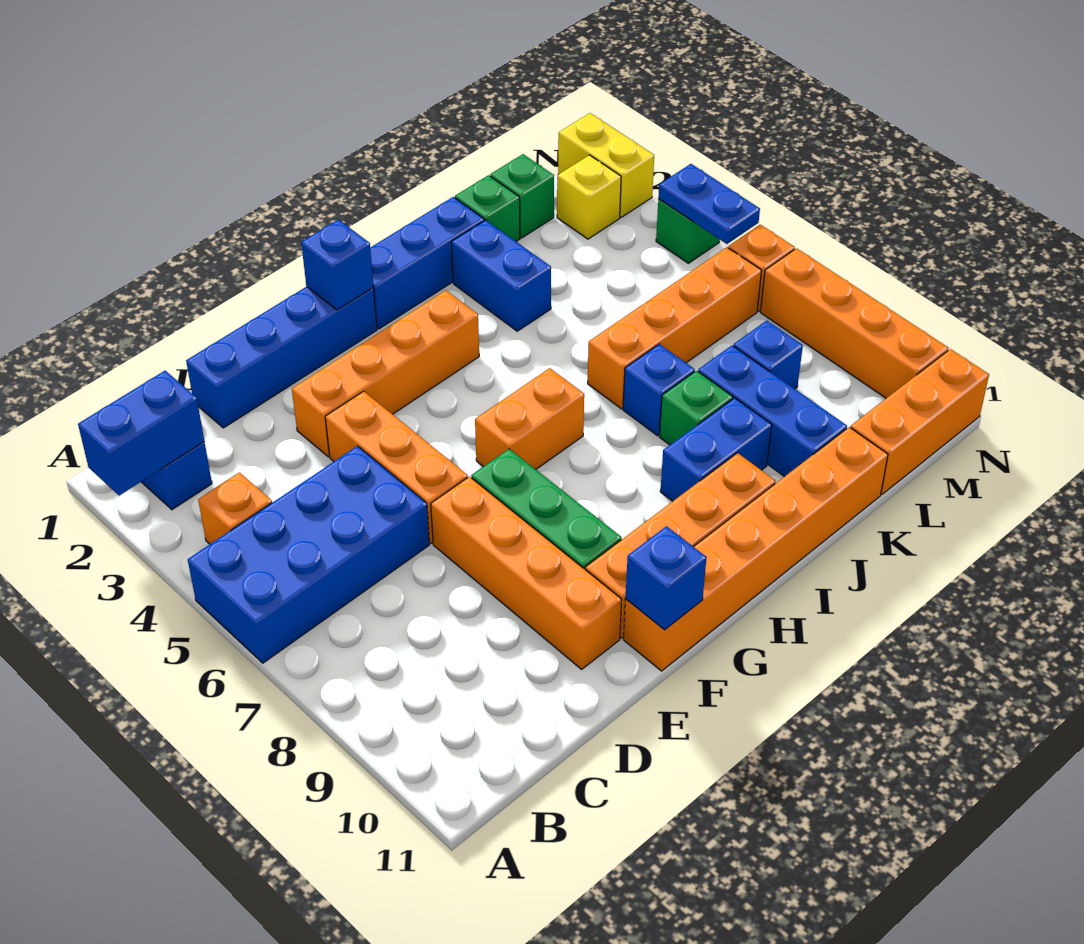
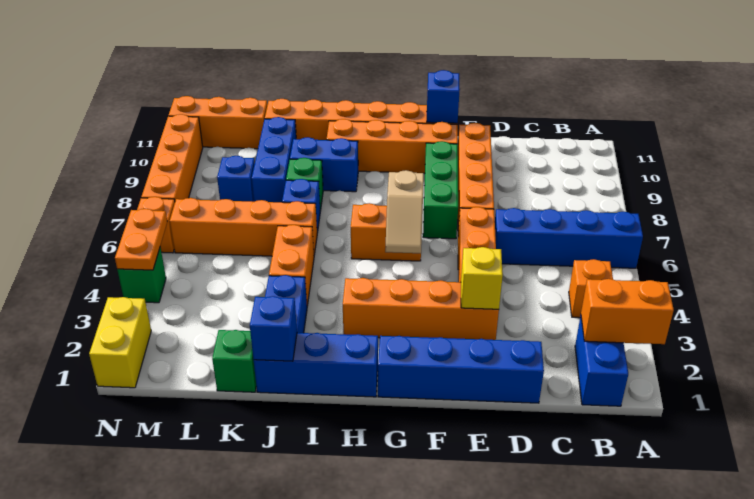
blue brick A2:B2 level 2 -> orange brick A2:B2 level 2
blue brick A5:D6 level 1 -> blue brick A6:D6 level 1
blue brick G1 level 2 -> blue brick J1 level 2
none -> tan slope G5:G6 level 2 top 6
none -> orange brick J4:J5 level 1
green brick L1 level 1 -> none
yellow brick M2 level 1 -> yellow brick E3 level 2
blue plate N4:N5 level 2 -> orange plate N4:N5 level 2

